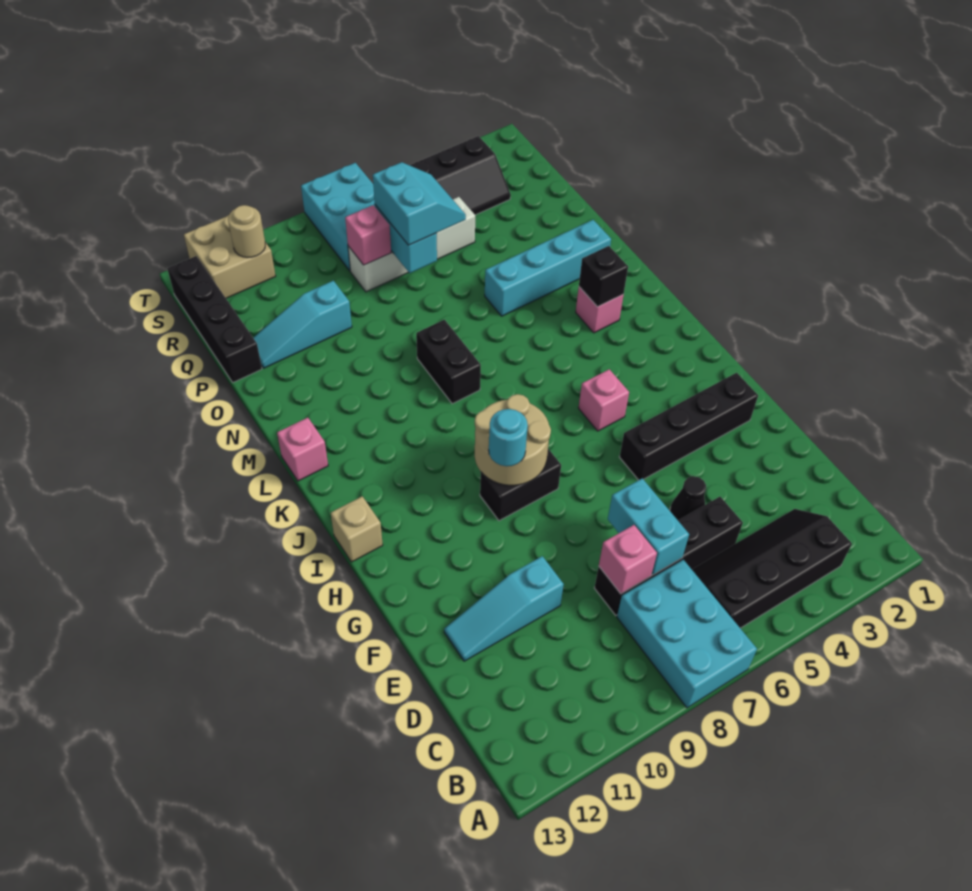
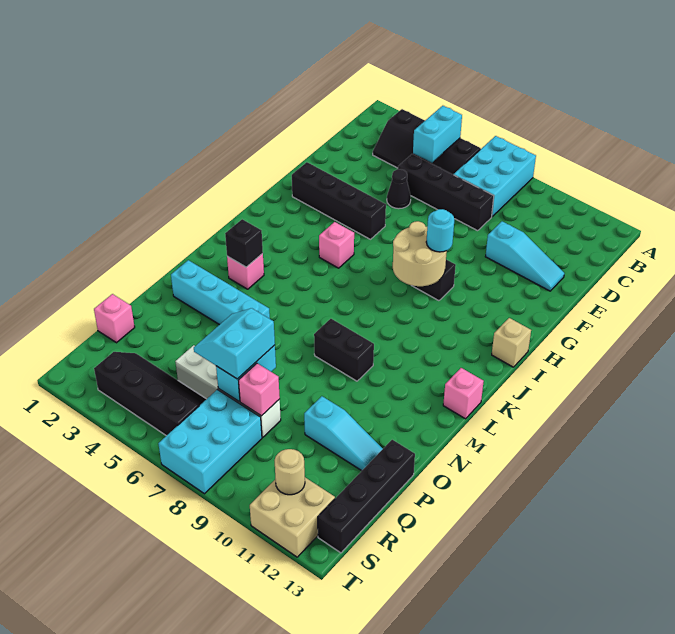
cyan brick D7:E7 level 2 -> cyan brick B5:C5 level 2
pink brick D8 level 2 -> pink brick Q1 level 1
black brick L8:M8 level 1 -> black brick M8:M9 level 1

